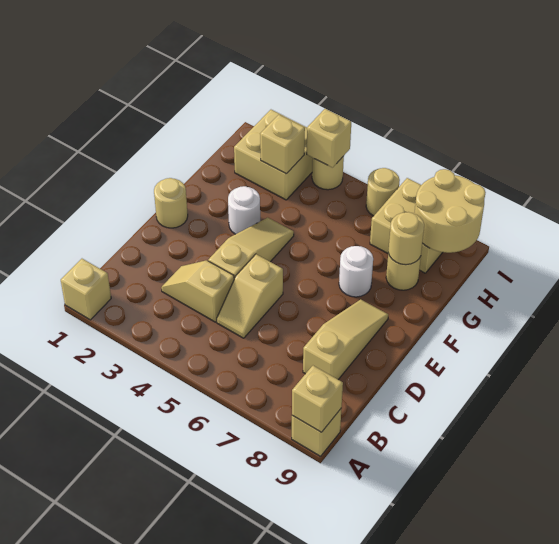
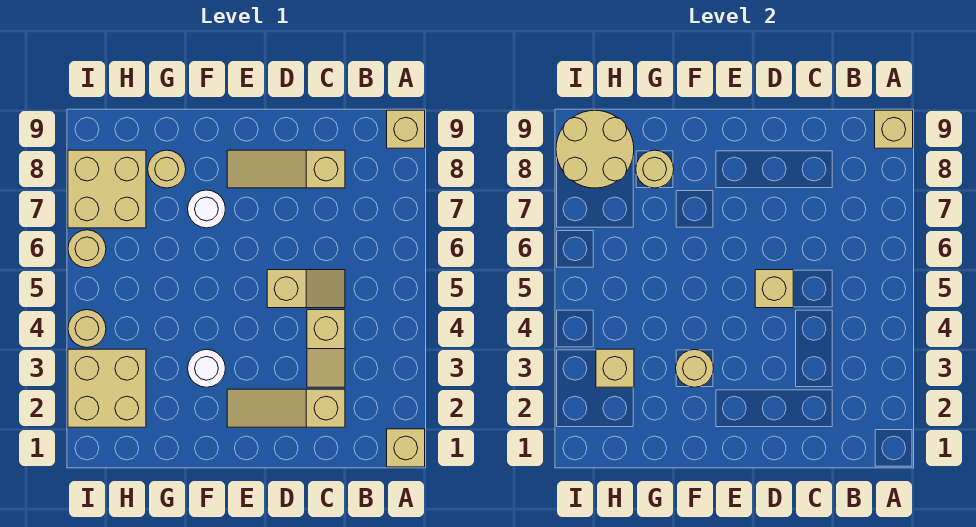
tan slope D4:F4 level 1 top D -> tan slope C2:E2 level 1 top C
tan round brick E1 level 1 -> tan round brick F3 level 2
tan brick I4 level 2 -> tan brick D5 level 2

